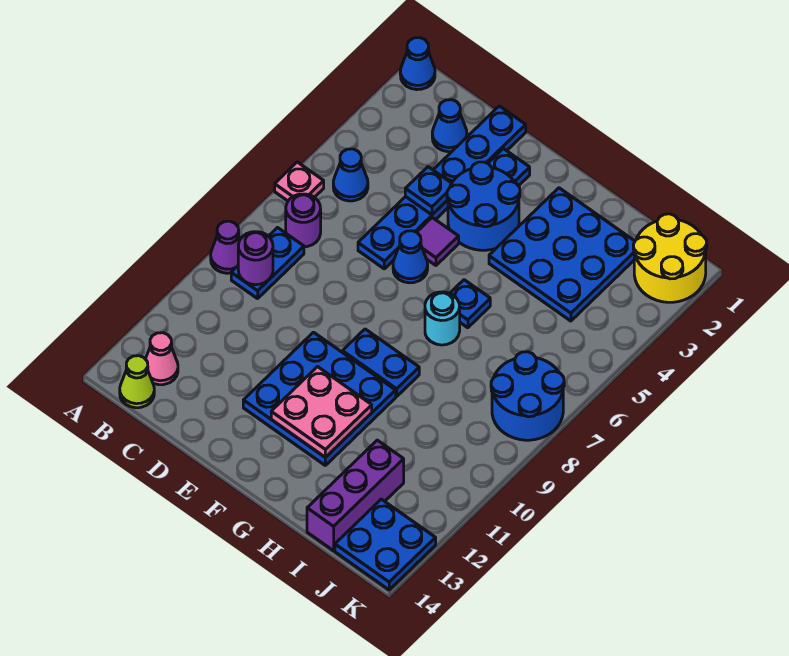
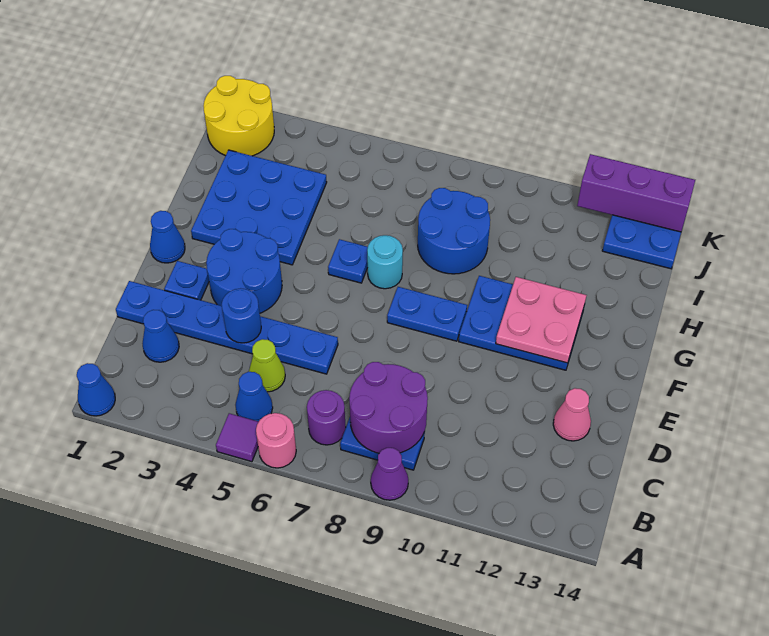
pink plate A6 level 1 -> pink round brick A6 level 1
purple round brick B9 level 2 -> purple round brick B8:C9 level 2
pink cone B13 level 1 -> pink cone D13 level 1
lime cone B14 level 1 -> lime cone C5 level 1
blue plate D4 level 2 -> blue round brick D4 level 2
purple tile E5 level 1 -> purple tile A5 level 1
blue cone E6 level 1 -> blue cone F1 level 1
blue plate E10:G12 level 1 -> blue plate F10:G12 level 1
blue plate F9:G9 level 1 -> blue plate F8:F9 level 1
purple brick I12:I14 level 1 -> purple brick K12:K14 level 2
blue round brick J7:K8 level 1 -> blue round brick H8:I9 level 1

